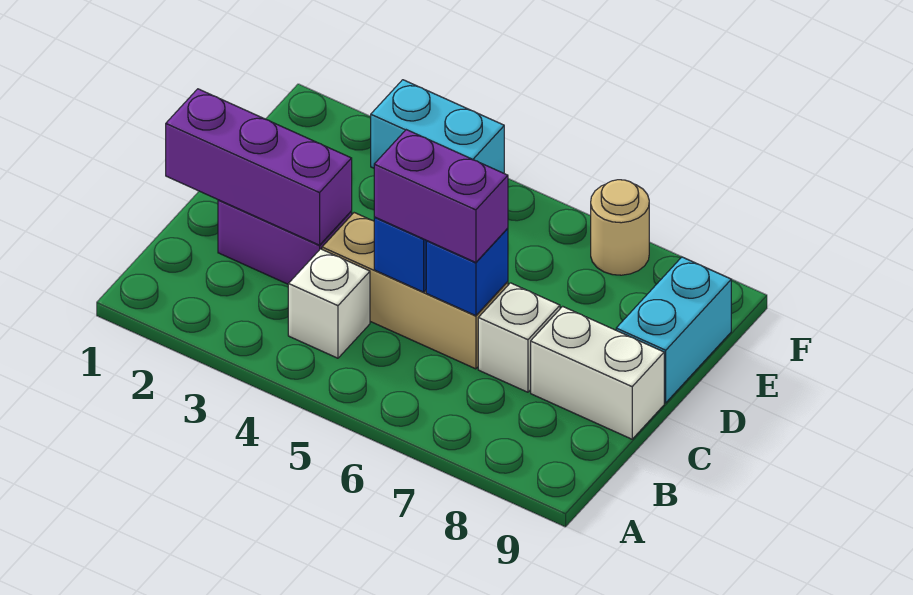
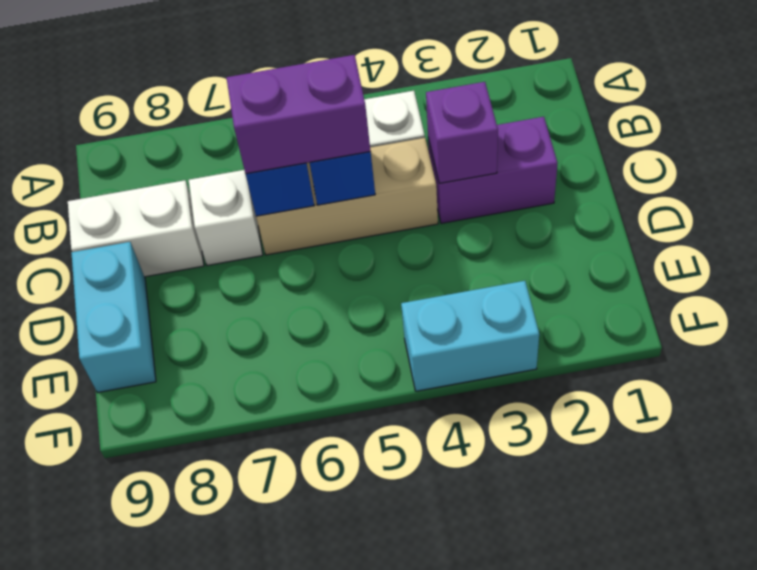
purple brick C1:C3 level 2 -> purple brick C3 level 2
tan round brick F7 level 1 -> none

